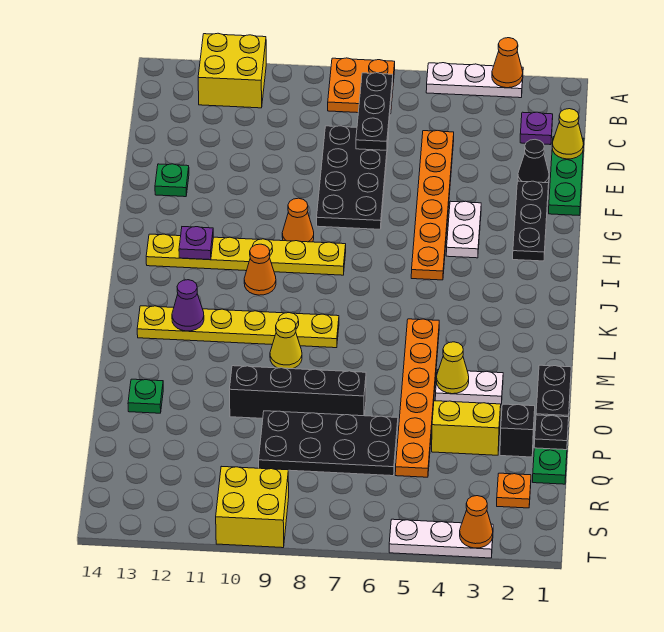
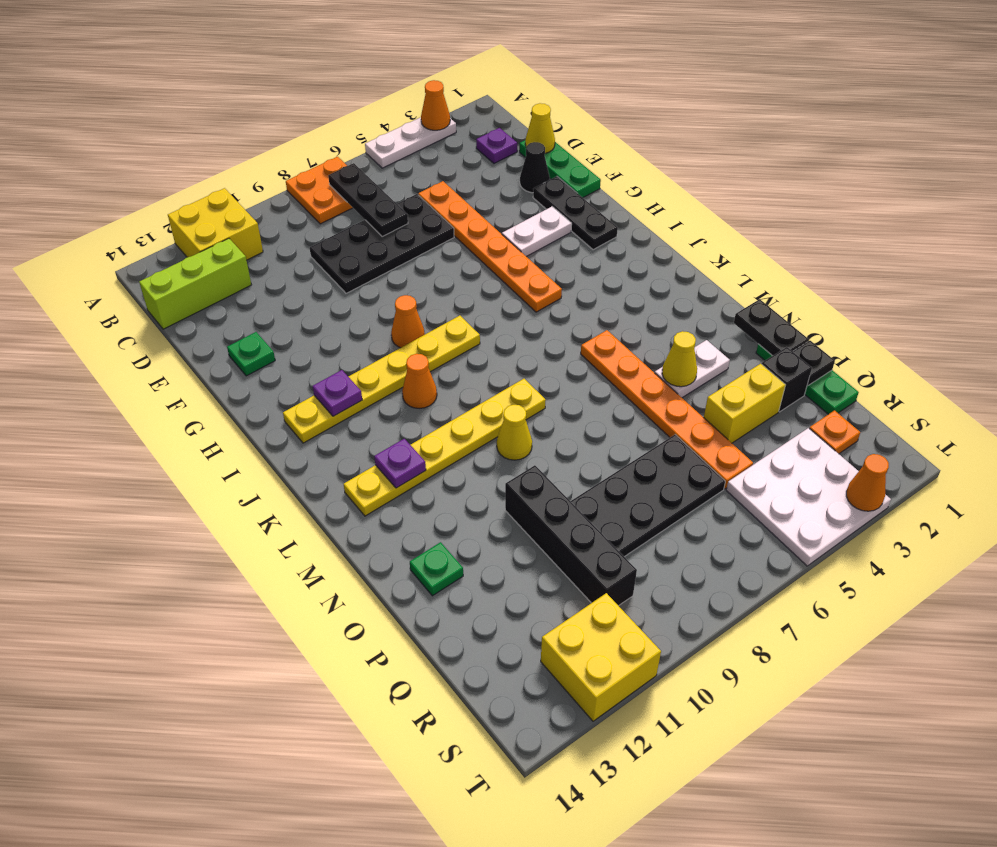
none -> lime brick C12:C14 level 1
black plate D7:G8 level 1 -> black plate D6:E9 level 1
white plate G4:H4 level 1 -> white plate G3:G4 level 1
purple cone L12 level 2 -> purple plate L12 level 2
black brick O7:O10 level 1 -> black brick O10:R10 level 1
yellow brick S9:T10 level 1 -> yellow brick S11:T12 level 1
white plate T3:T5 level 1 -> white plate R3:T5 level 1

